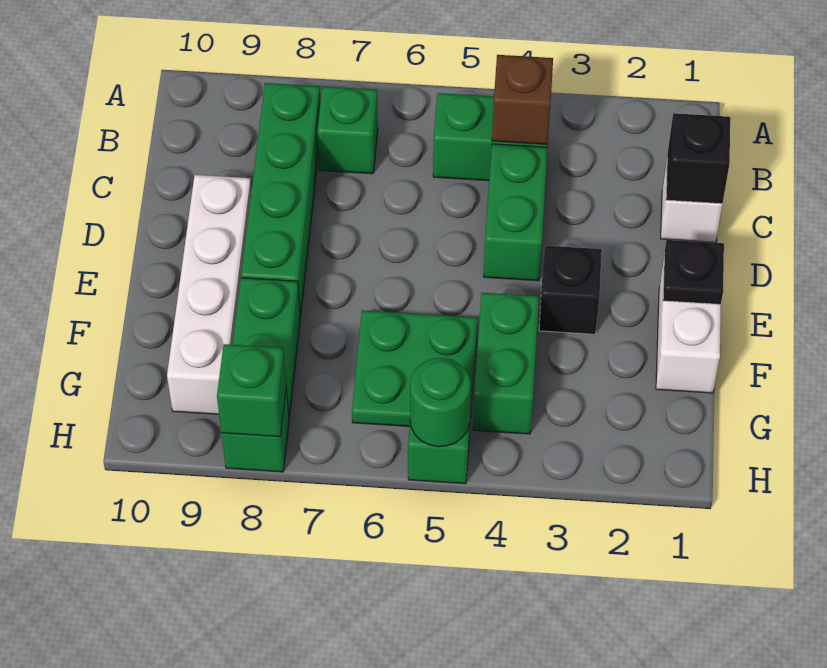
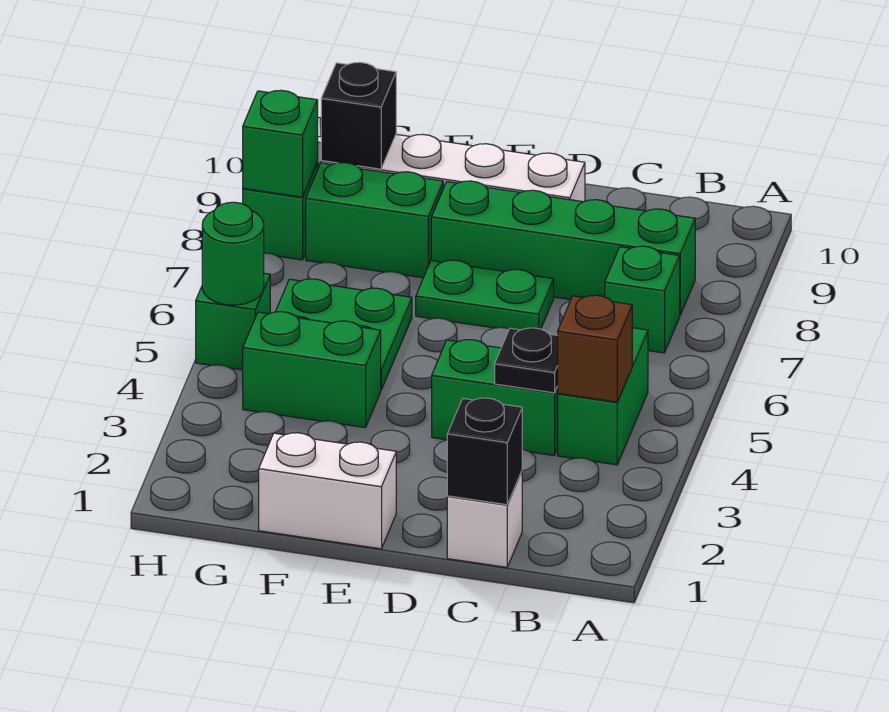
none -> green plate D7:E7 level 1
black plate E1 level 2 -> black plate C4 level 2
black brick E3 level 1 -> black brick G9 level 2

